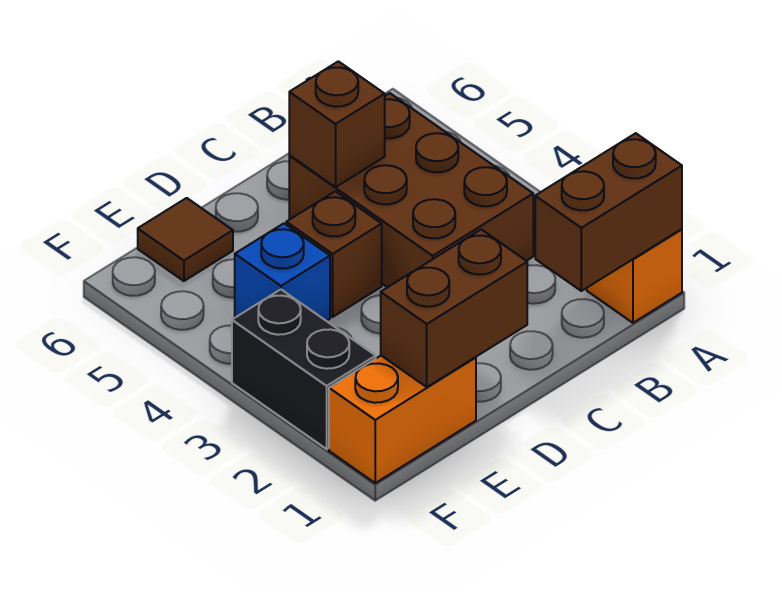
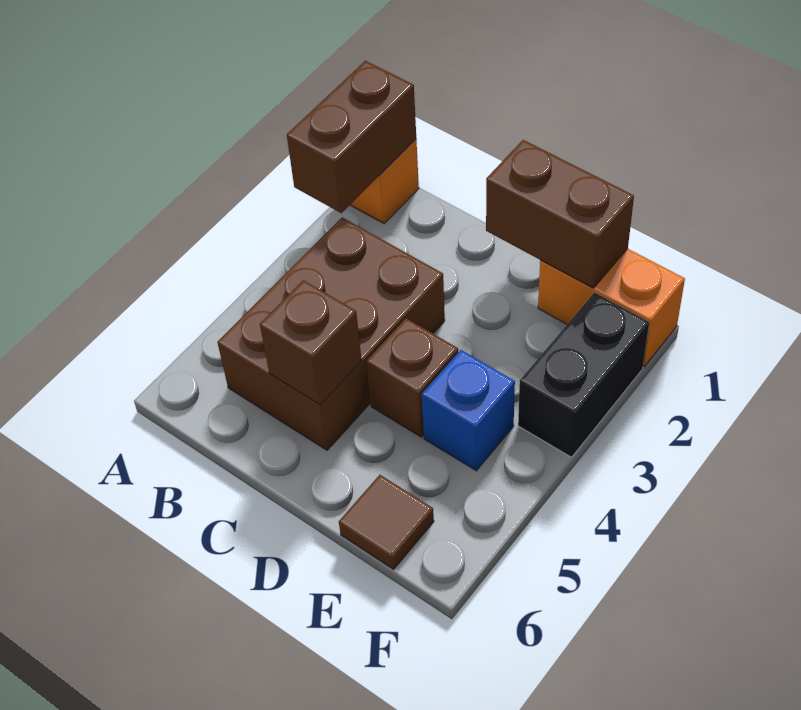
brown brick A1:B1 level 2 -> brown brick A1:A2 level 2

